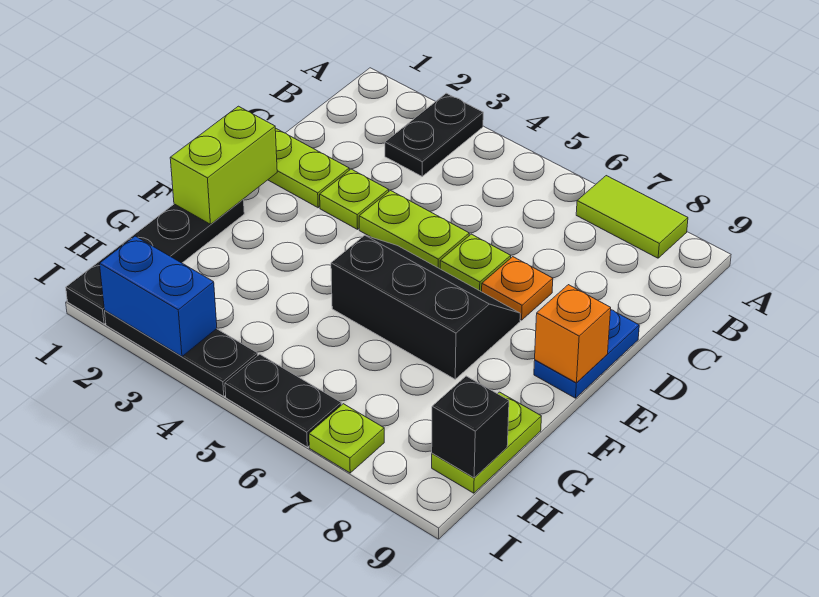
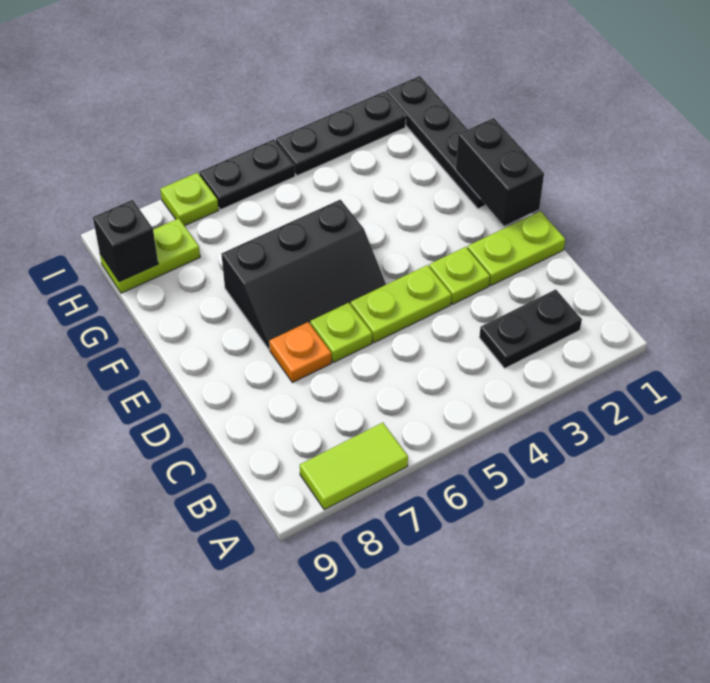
black plate A3:B3 level 1 -> black plate B2:B3 level 1
blue plate D9:E9 level 1 -> none
lime brick E1:F1 level 2 -> black brick E1:F1 level 2
orange brick E9 level 2 -> none
lime plate G9:H9 level 1 -> lime plate H8:H9 level 1
blue brick I2:I3 level 2 -> none

